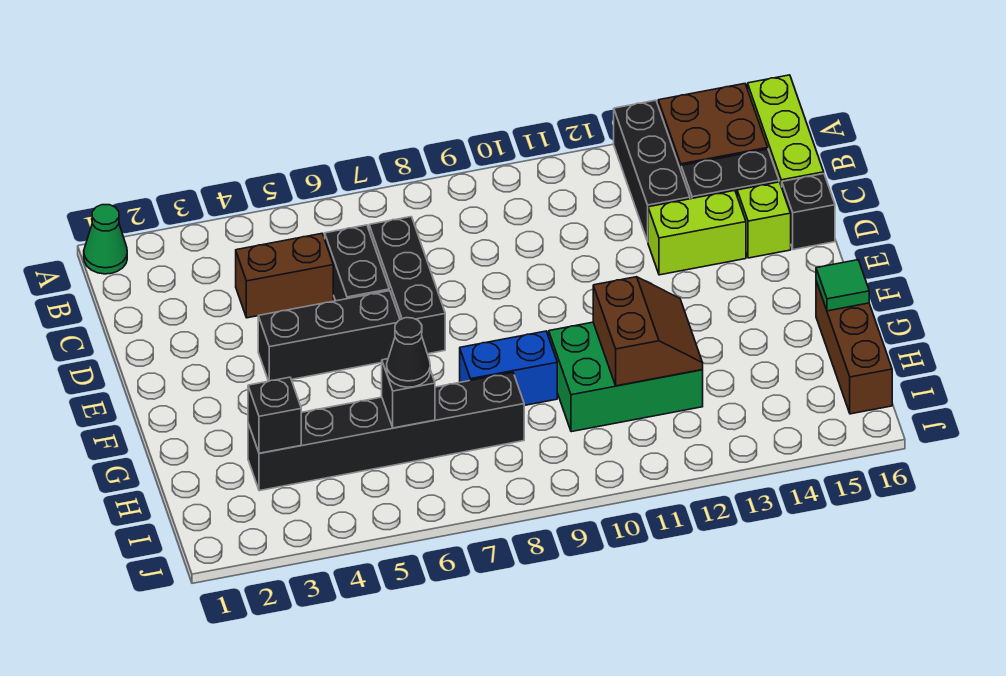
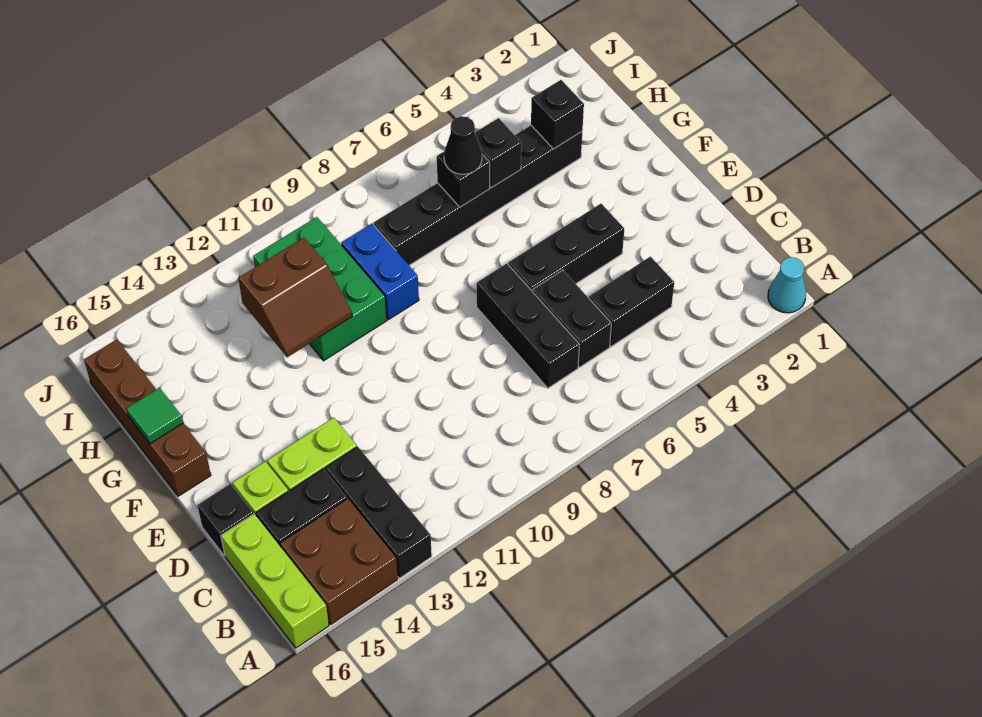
green cone A1 level 1 -> cyan cone A1 level 1
brown brick C4:C5 level 1 -> black brick C4:C5 level 1
blue brick G8:G9 level 1 -> blue brick G9:H9 level 1
green brick G10:H12 level 1 -> green brick G10:I11 level 1
brown slope G11:H12 level 2 top 11 -> brown slope G11:H12 level 2 top H
brown brick G16:I16 level 1 -> brown brick F16:I16 level 1
none -> black brick H5 level 2

